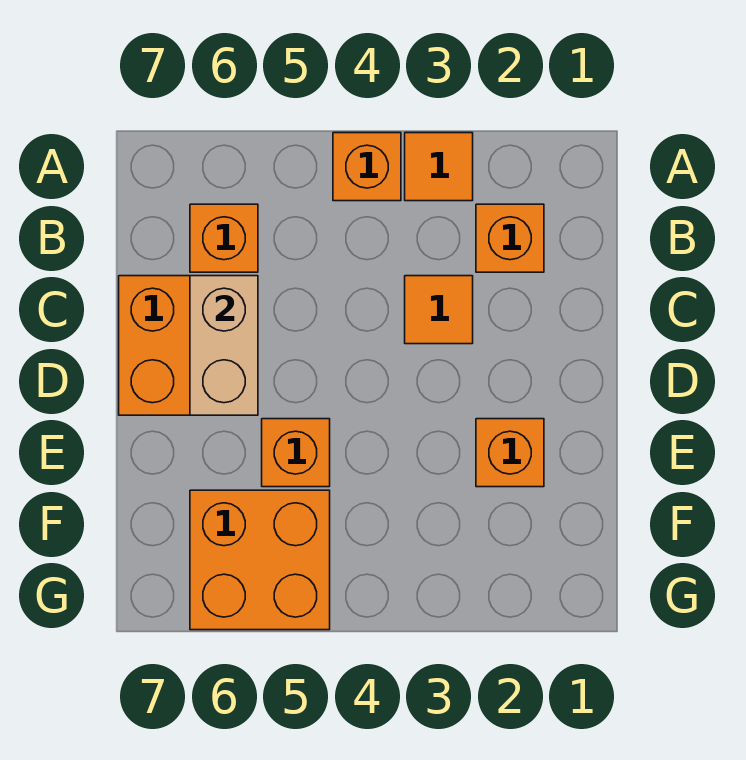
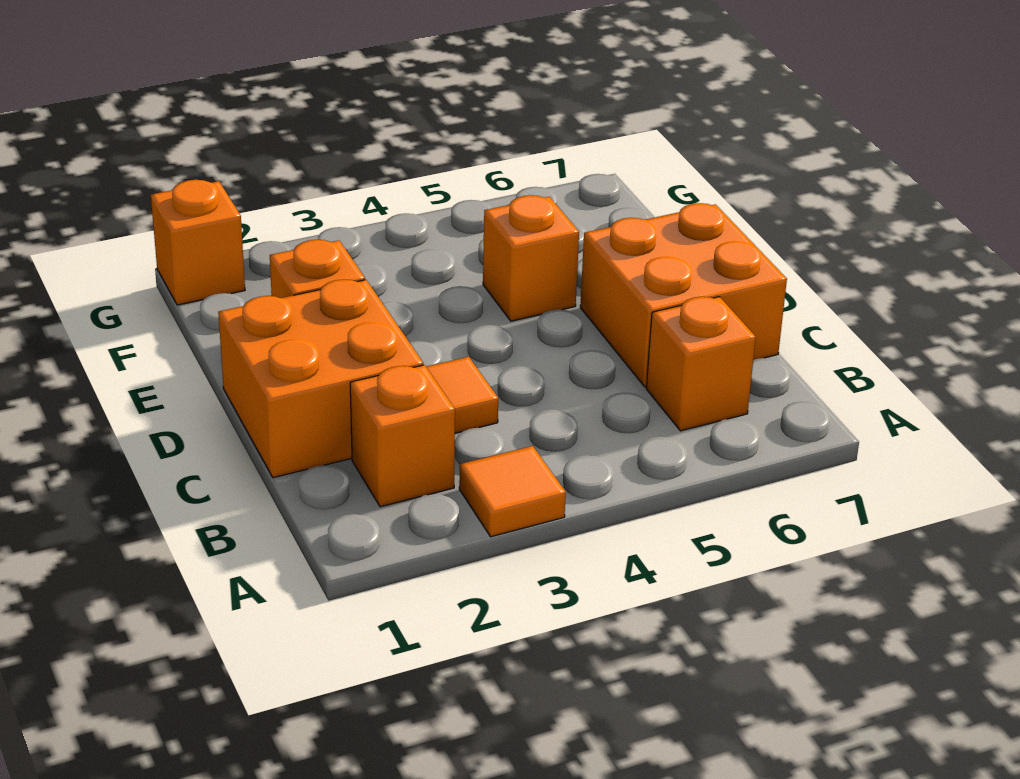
orange brick A4 level 1 -> orange brick G1 level 1
tan brick C6:D6 level 2 -> none
orange brick F5:G6 level 1 -> orange brick C1:D2 level 1

